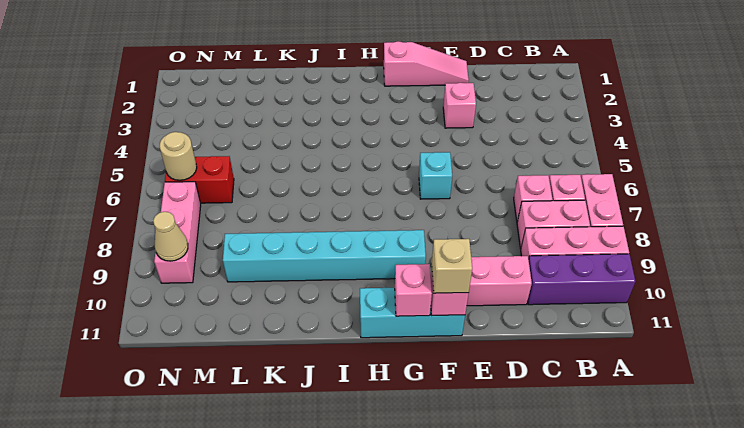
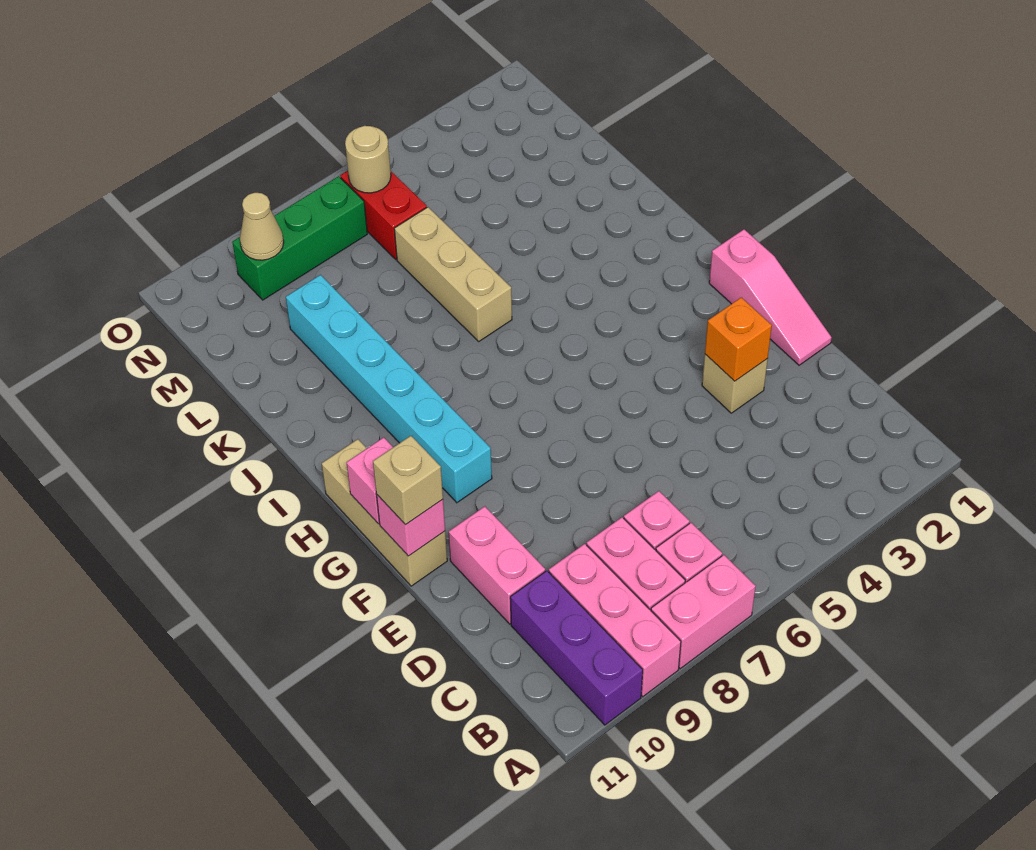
pink brick E3 level 1 -> tan brick E3 level 1
none -> orange brick E3 level 2
cyan brick F6 level 1 -> none
cyan brick F11:H11 level 1 -> tan brick F11:H11 level 1
none -> tan brick J6:L6 level 1
pink brick N7:N9 level 1 -> green brick N7:N9 level 1

